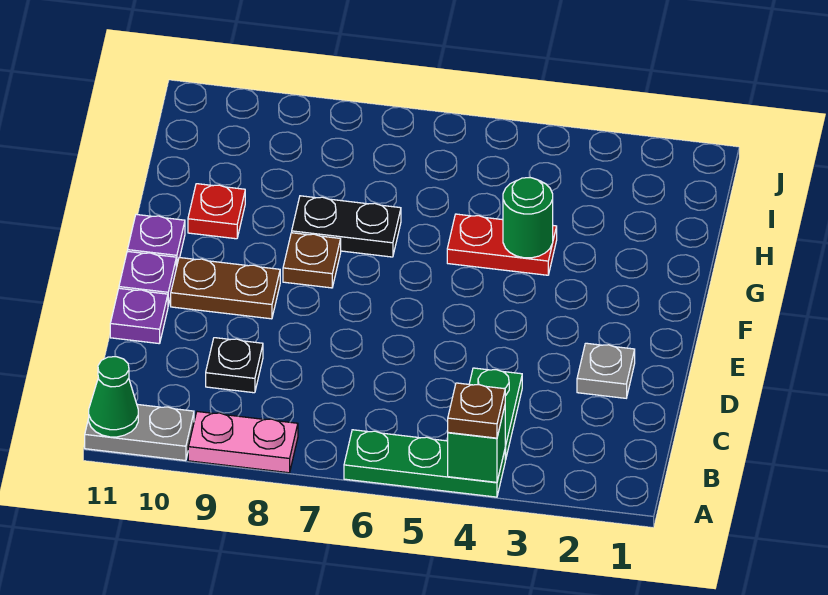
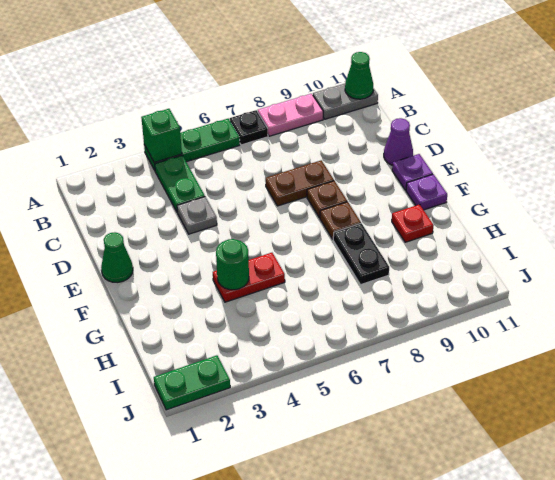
brown plate A4 level 3 -> brown plate E8 level 1
black plate C9 level 1 -> black plate A7 level 1
grey plate D2 level 1 -> grey plate D4 level 1
purple plate D11 level 1 -> purple cone D11 level 1
none -> green cone E1 level 1
brown plate E9:E10 level 1 -> brown plate D7:D8 level 1
black plate G7:G8 level 1 -> black plate G8:H8 level 1
none -> green plate J1:J2 level 1

